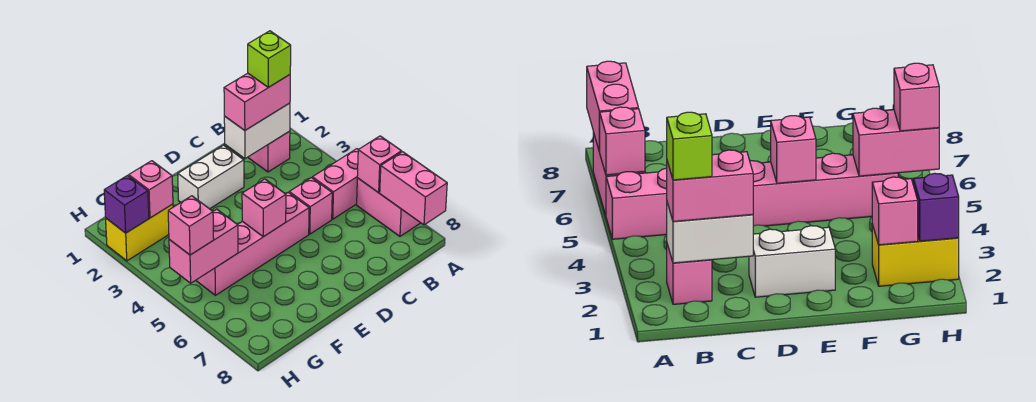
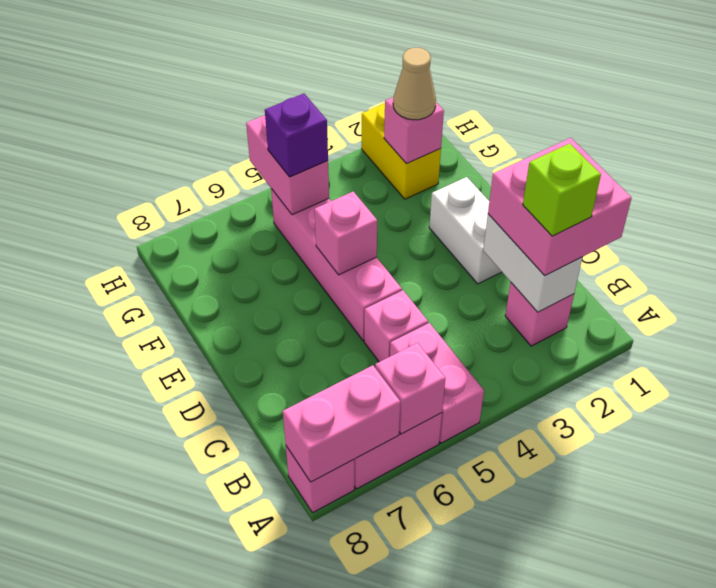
pink brick B2:C2 level 3 -> pink brick B1:C2 level 3
none -> tan cone G2 level 3
purple brick H2 level 2 -> purple brick G5 level 3
pink brick H5 level 3 -> pink brick A8 level 1

